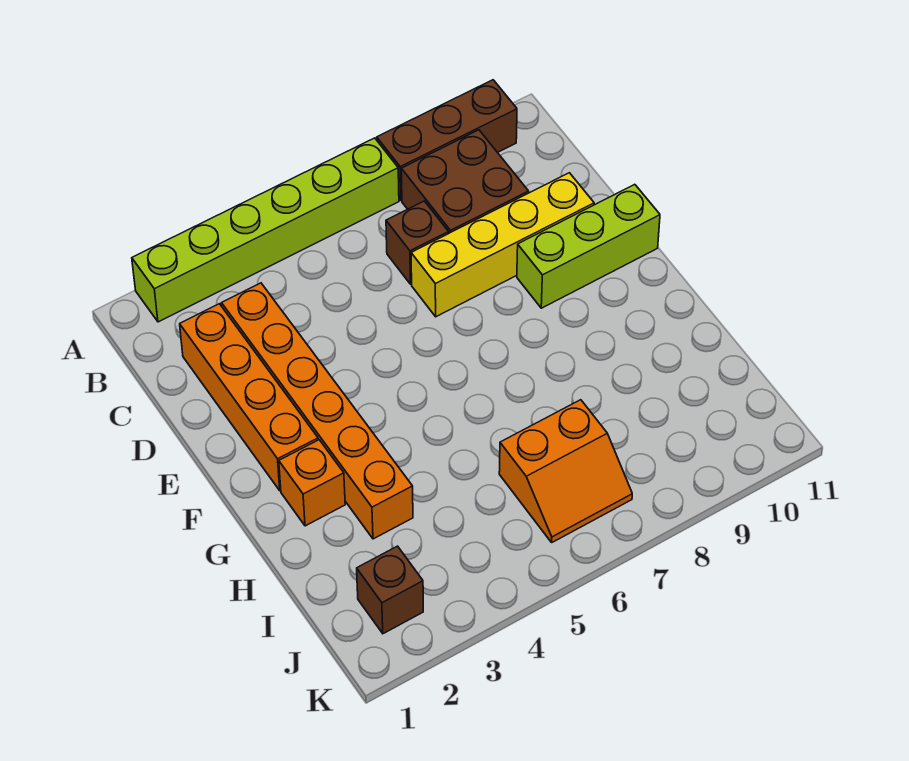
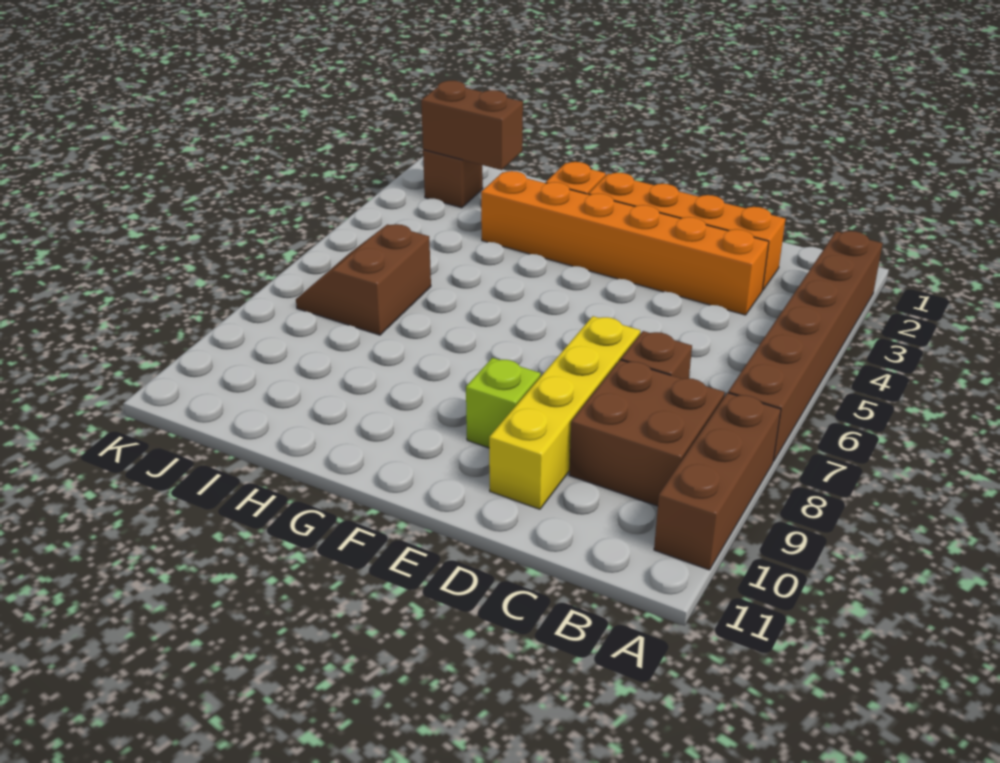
lime brick A2:A7 level 1 -> brown brick A2:A7 level 1
lime brick E9:E11 level 1 -> lime brick E9 level 1
none -> brown brick I2:J2 level 2
orange slope I6:J7 level 1 top I -> brown slope I6:J7 level 1 top I

